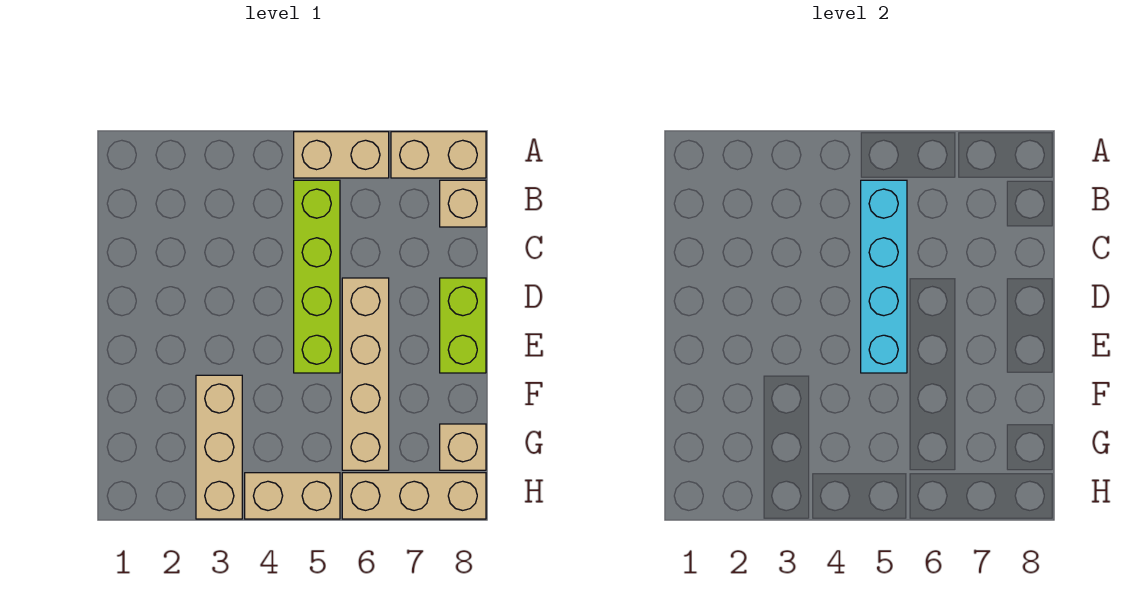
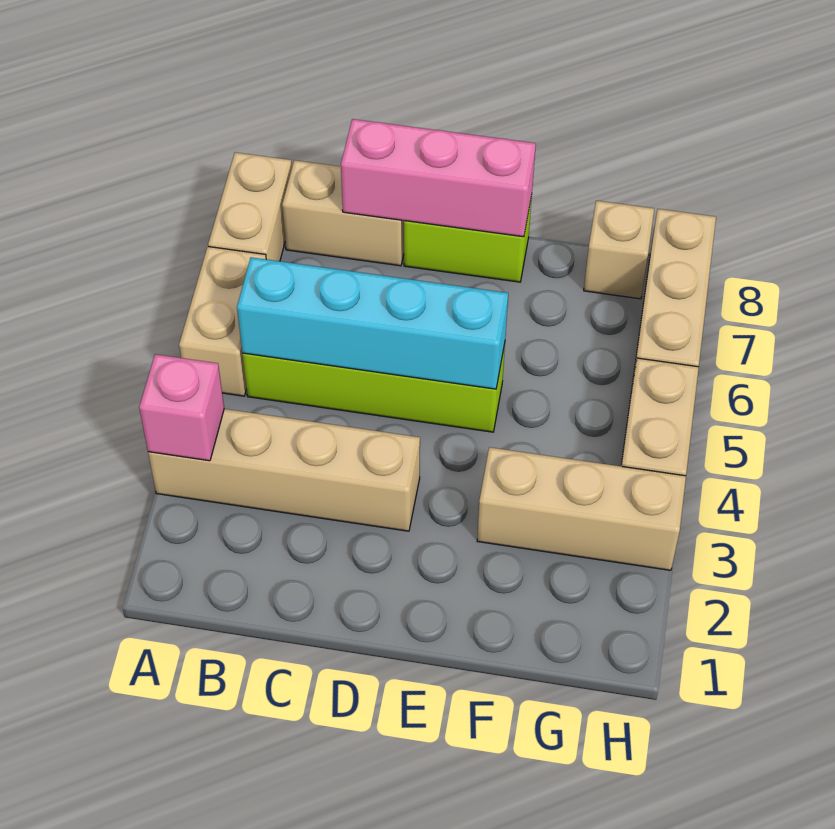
none -> pink brick A3 level 2
tan brick B8 level 1 -> tan brick B8:C8 level 1
none -> pink brick C8:E8 level 2
tan brick D6:G6 level 1 -> tan brick A3:D3 level 1

